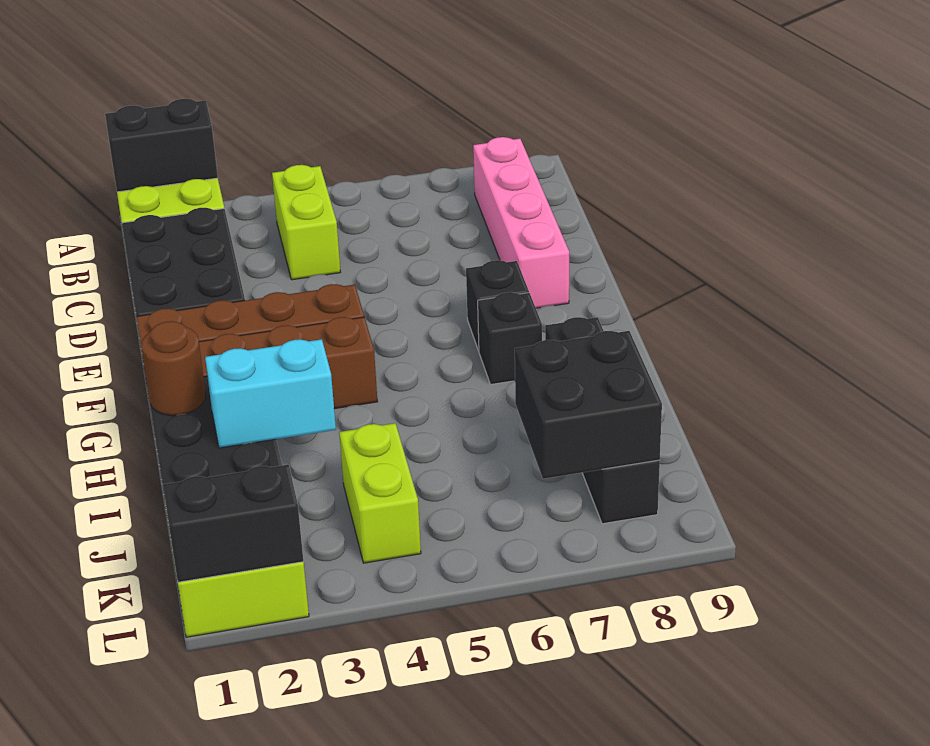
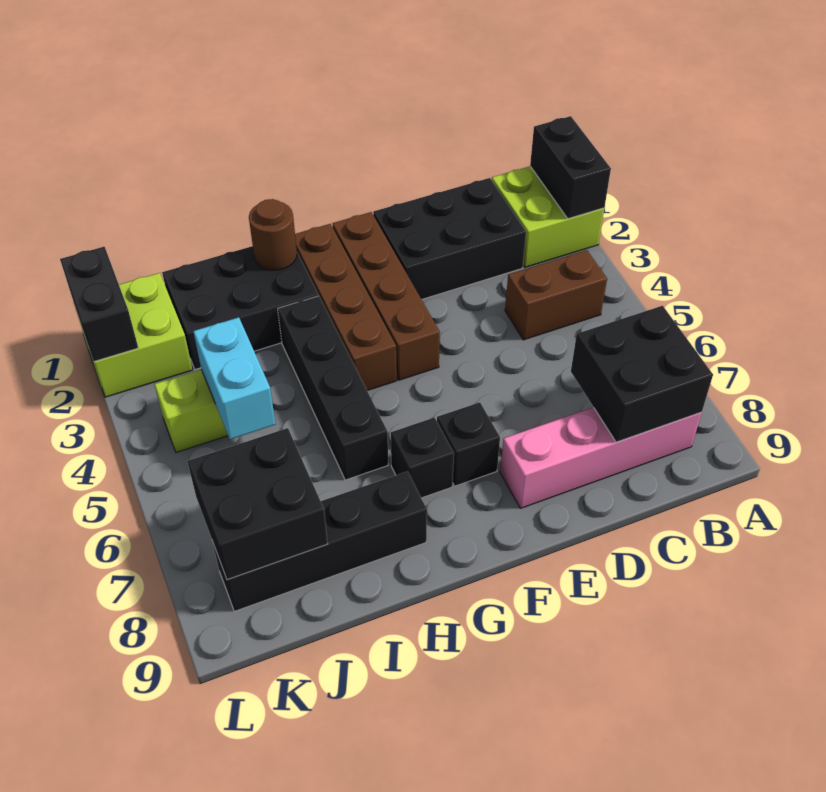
lime brick B4:C4 level 1 -> brown brick B4:C4 level 1
none -> black brick B7:C8 level 2
none -> black brick H3:H6 level 1
cyan brick I2:I3 level 2 -> cyan brick J4:J5 level 2

